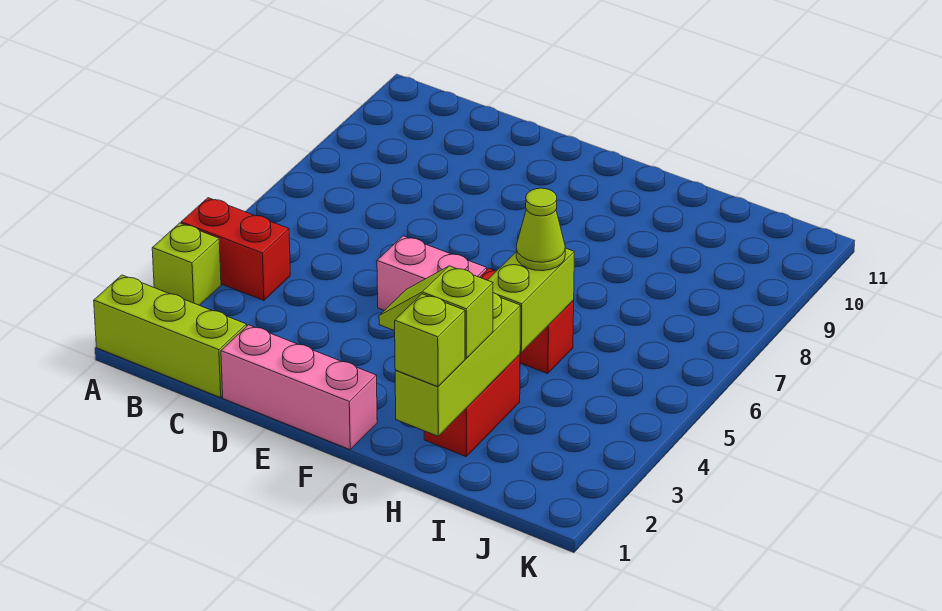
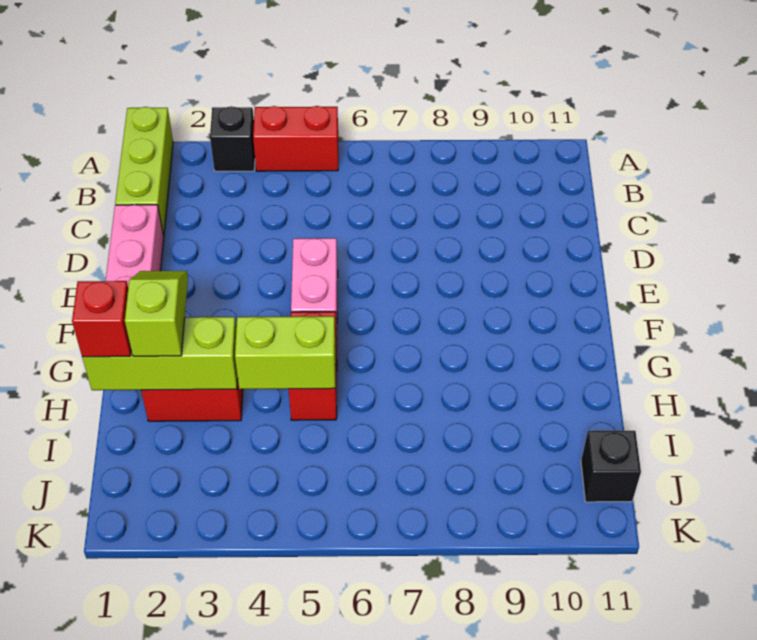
lime brick A3 level 1 -> black brick A3 level 1
red brick A4:B4 level 1 -> red brick A4:A5 level 1
lime brick H1 level 3 -> red brick H1 level 3
lime cone H5 level 3 -> none
none -> black brick J11 level 1

